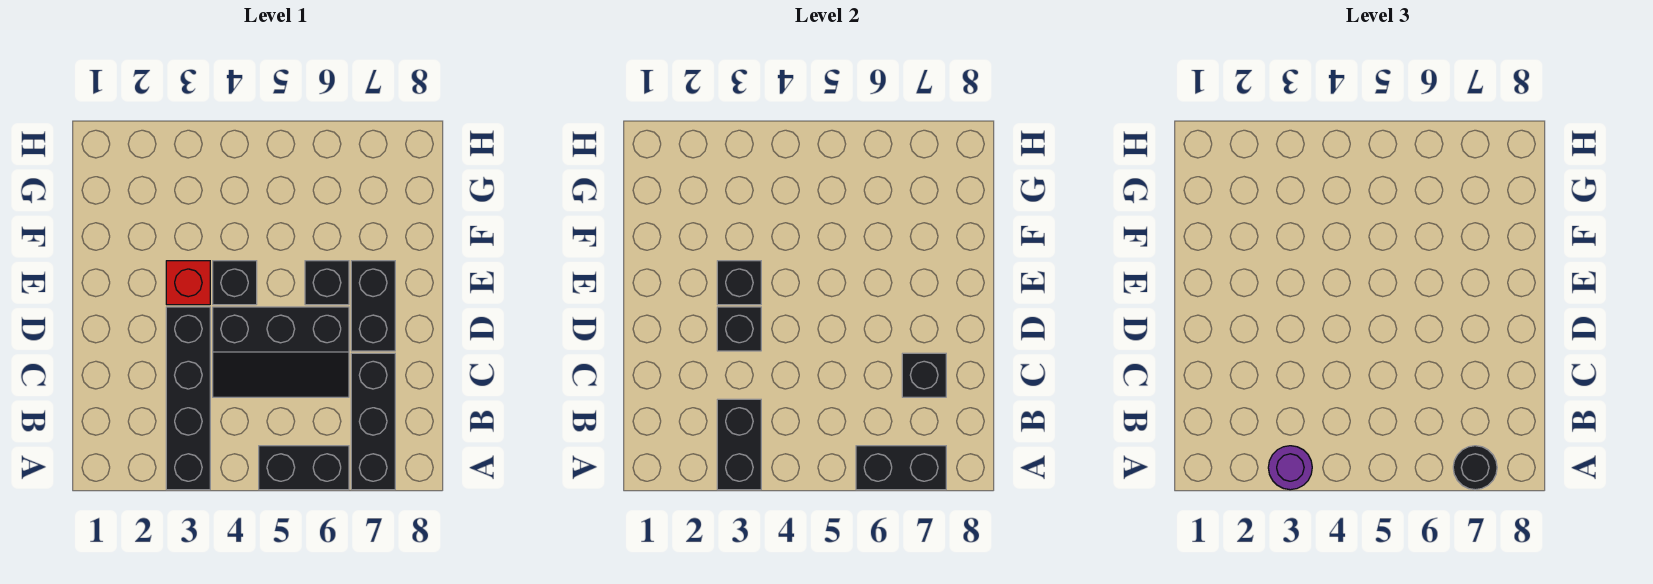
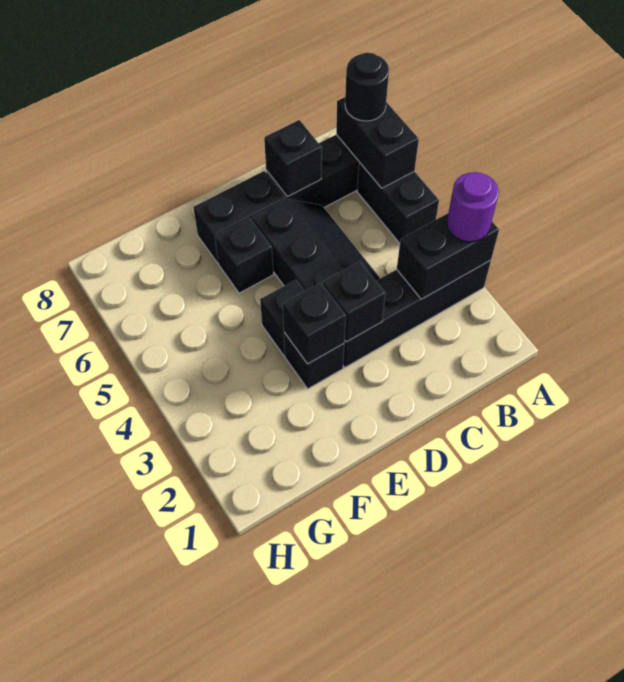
red brick E3 level 1 -> black brick E3 level 1

